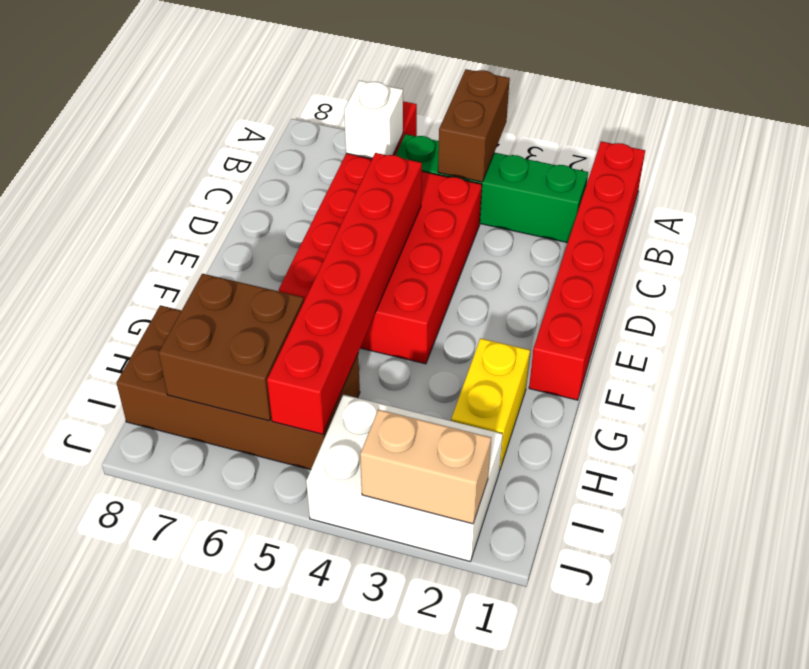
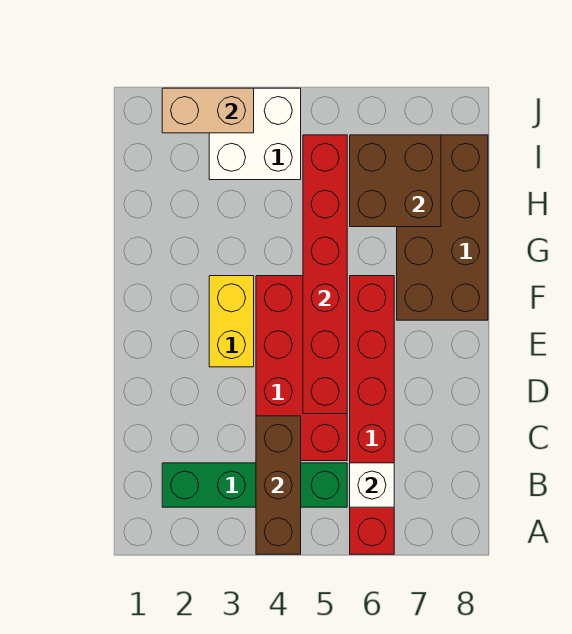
red brick A1:F1 level 1 -> none
brown brick A4:B4 level 2 -> brown brick A4:C4 level 2
yellow brick G2:H2 level 1 -> yellow brick E3:F3 level 1
brown brick H5:I8 level 1 -> brown brick F7:I8 level 1
white brick I2:J4 level 1 -> white brick I3:J4 level 1

